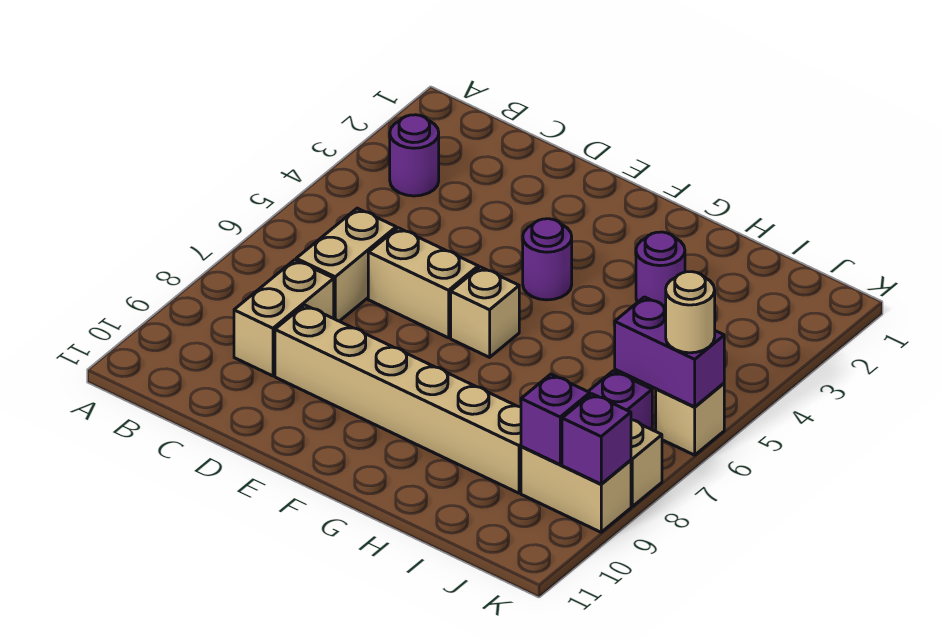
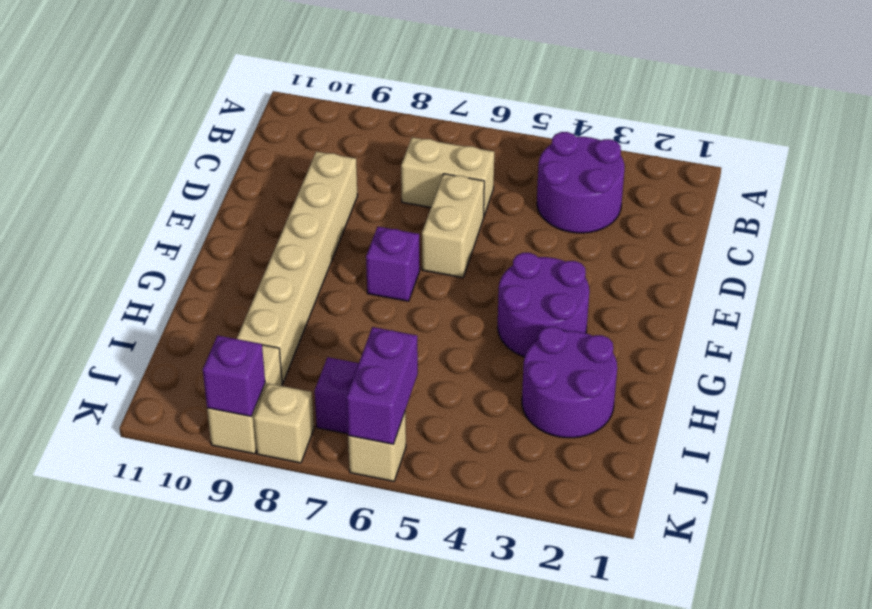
purple round brick B3 level 1 -> purple round brick B3:C4 level 1
tan brick C8:C9 level 1 -> none
purple round brick F4 level 1 -> purple round brick F3:G4 level 1
tan brick F6 level 1 -> none
purple round brick H3 level 1 -> purple round brick H2:I3 level 1
purple brick J9 level 2 -> purple brick F7 level 1
tan round brick K6 level 3 -> none

